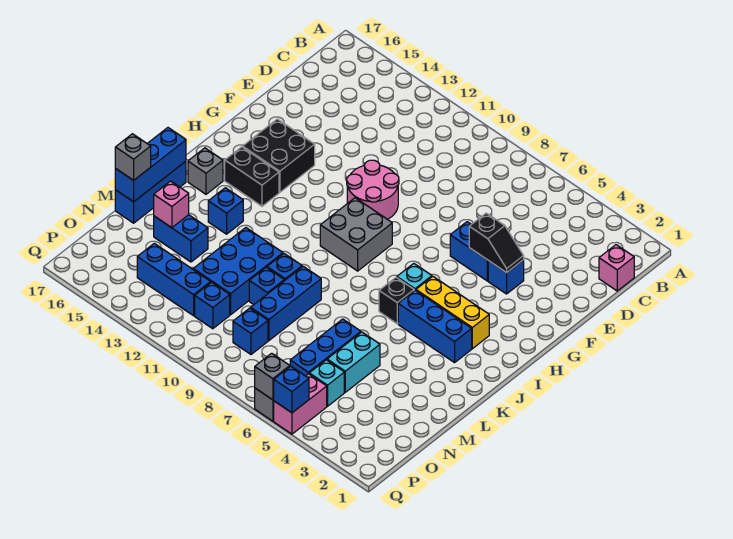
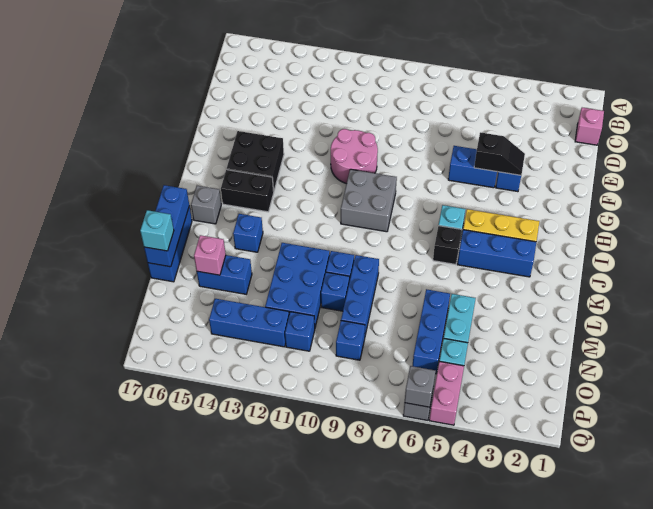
grey brick M17 level 3 -> cyan brick M17 level 3
blue brick Q5 level 2 -> none

